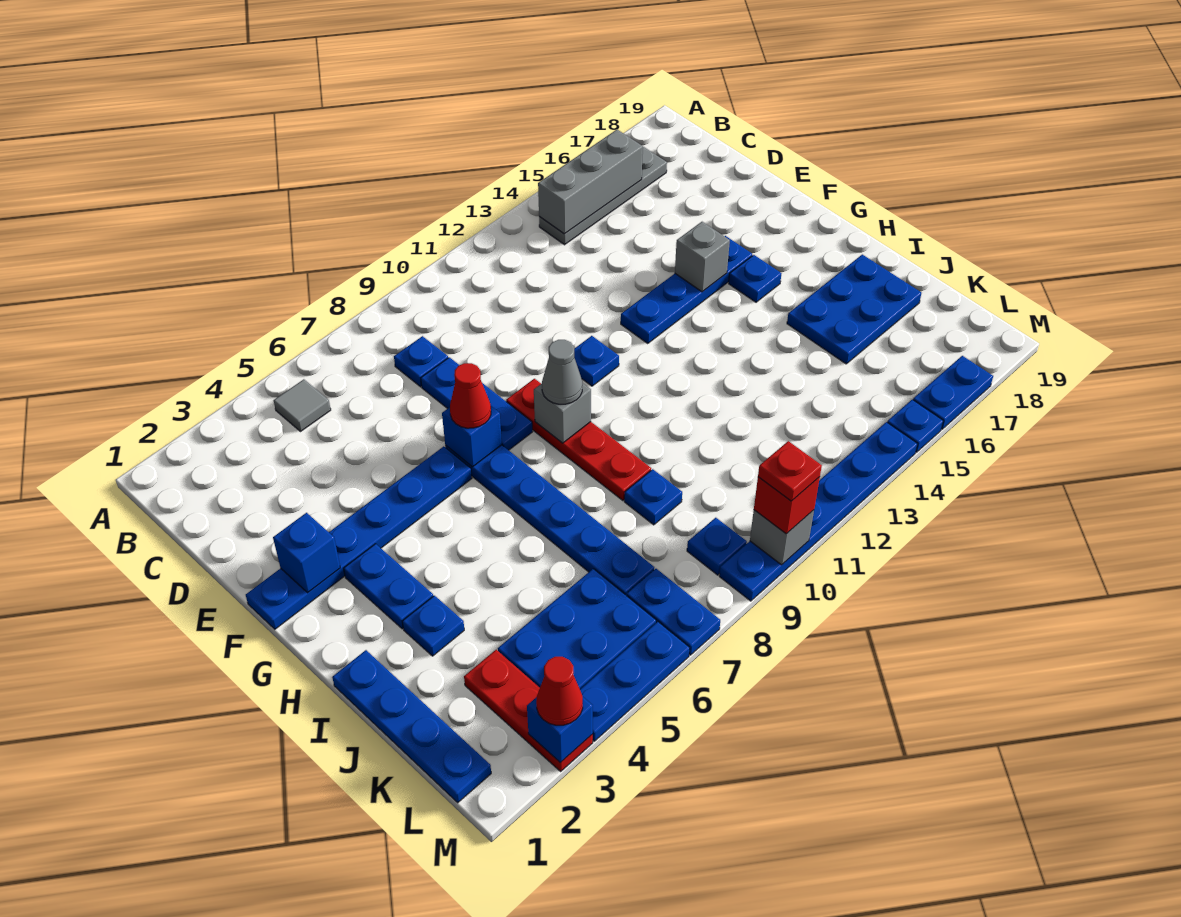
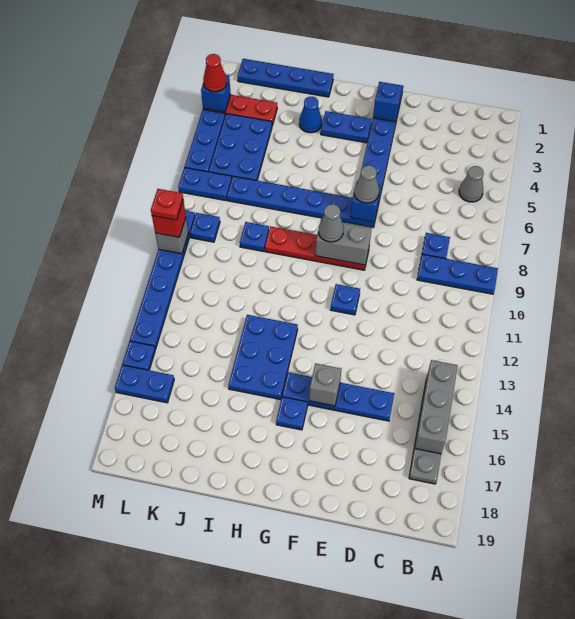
grey tile B5 level 1 -> grey cone B5 level 1
blue plate D8:F8 level 1 -> blue plate A9:C9 level 1
red cone F7 level 3 -> grey cone F7 level 3
blue plate F13:F16 level 1 -> blue plate D15:G15 level 1
grey brick G9 level 2 -> grey brick F9:G9 level 2
blue plate I3 level 1 -> blue cone I3 level 1
blue plate I16:J18 level 1 -> blue plate H13:I15 level 1
blue plate M16:M17 level 1 -> blue plate L16:M16 level 1

